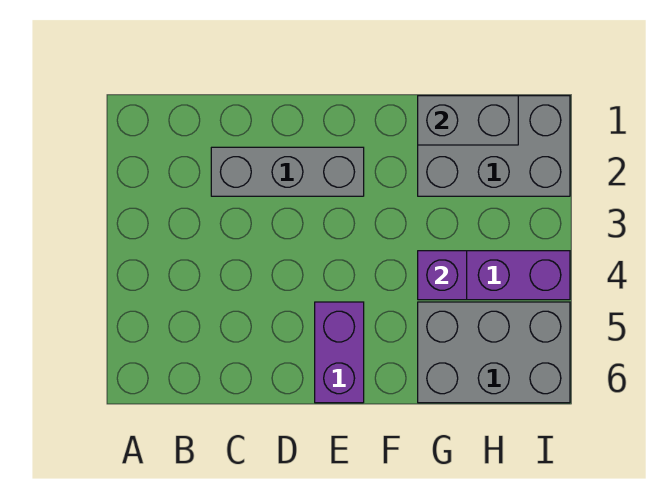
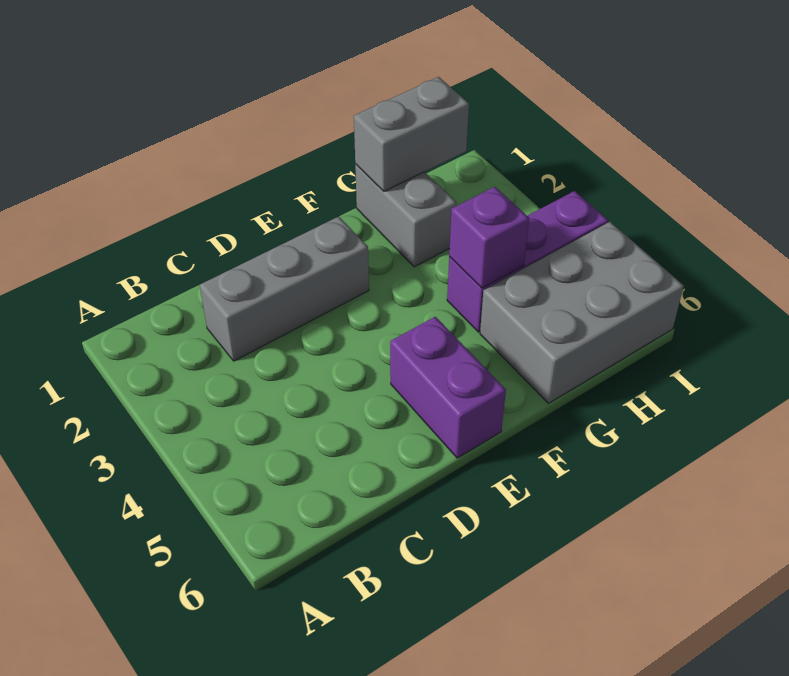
grey brick G1:I2 level 1 -> grey brick G1:G2 level 1

